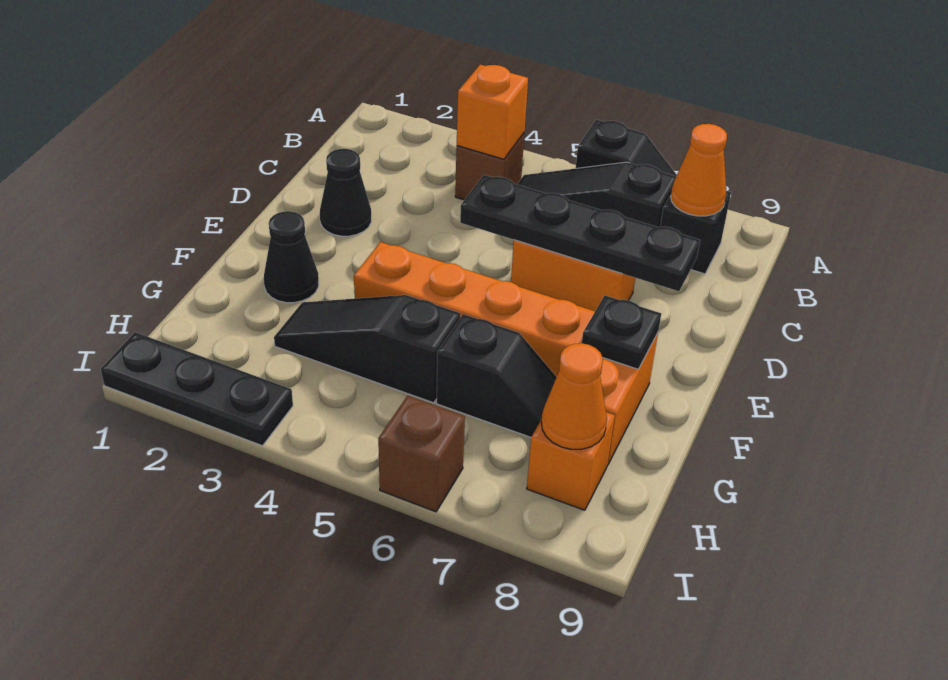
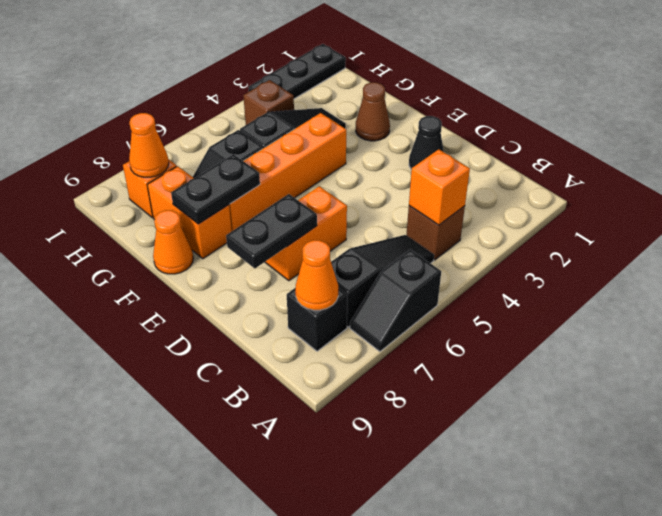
black plate D5:D8 level 2 -> black plate D7:D8 level 2
black cone F2 level 1 -> brown cone F2 level 1
black plate F8 level 2 -> black plate F7:F8 level 2
none -> orange cone F9 level 1
brown brick I6 level 1 -> brown brick H4 level 1

